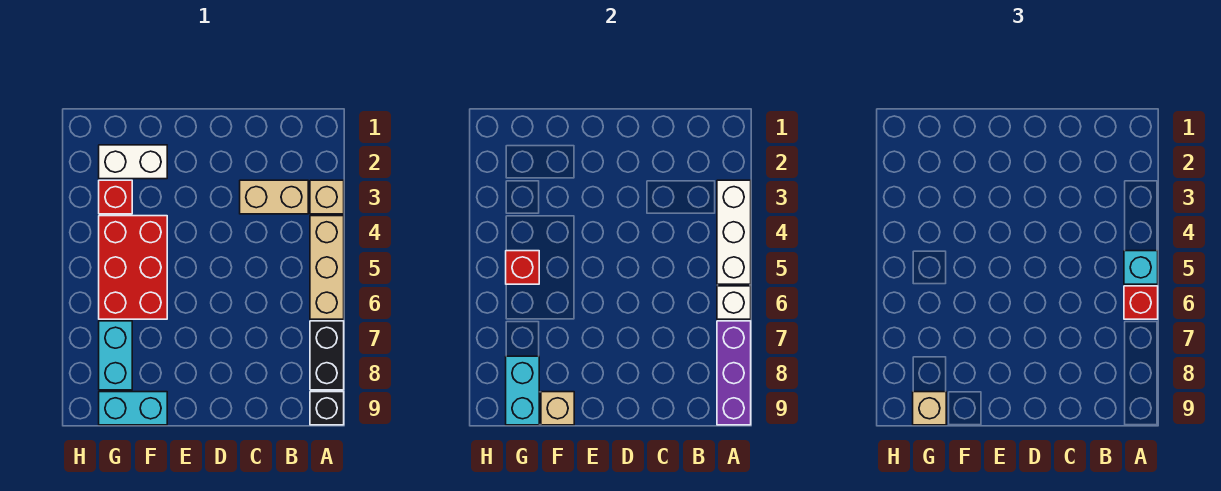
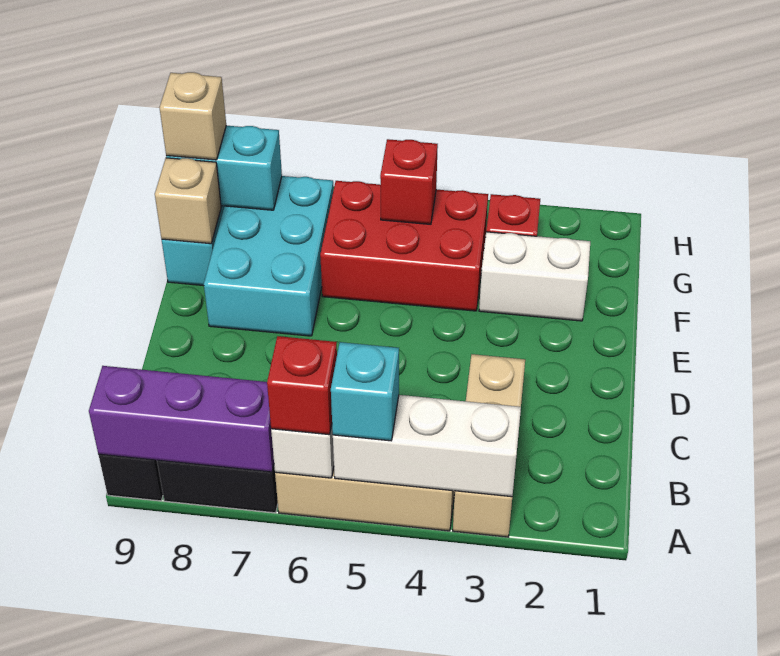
white brick F2:G2 level 1 -> white brick F2:F3 level 1
cyan brick G7:G8 level 1 -> cyan brick E7:G8 level 1

